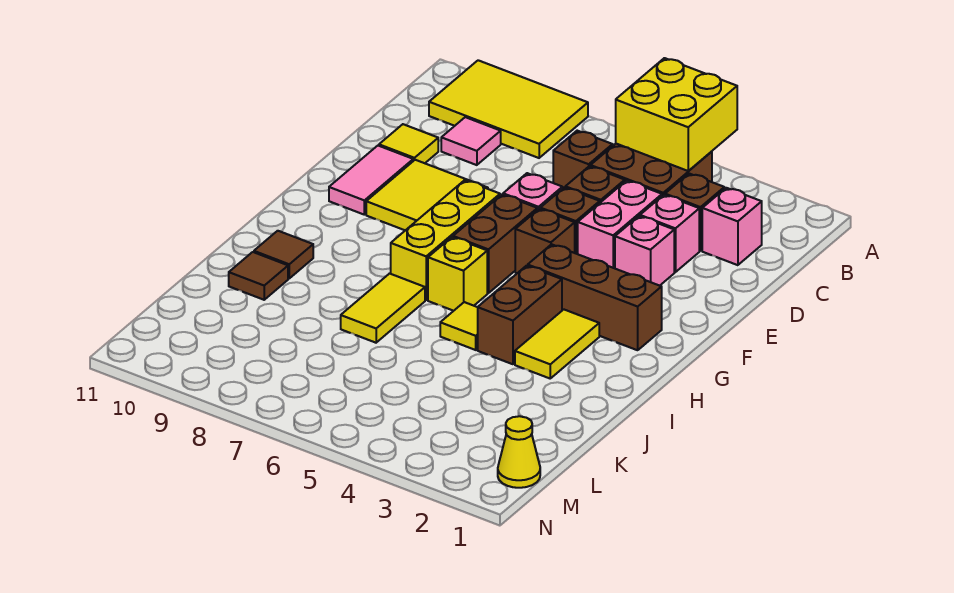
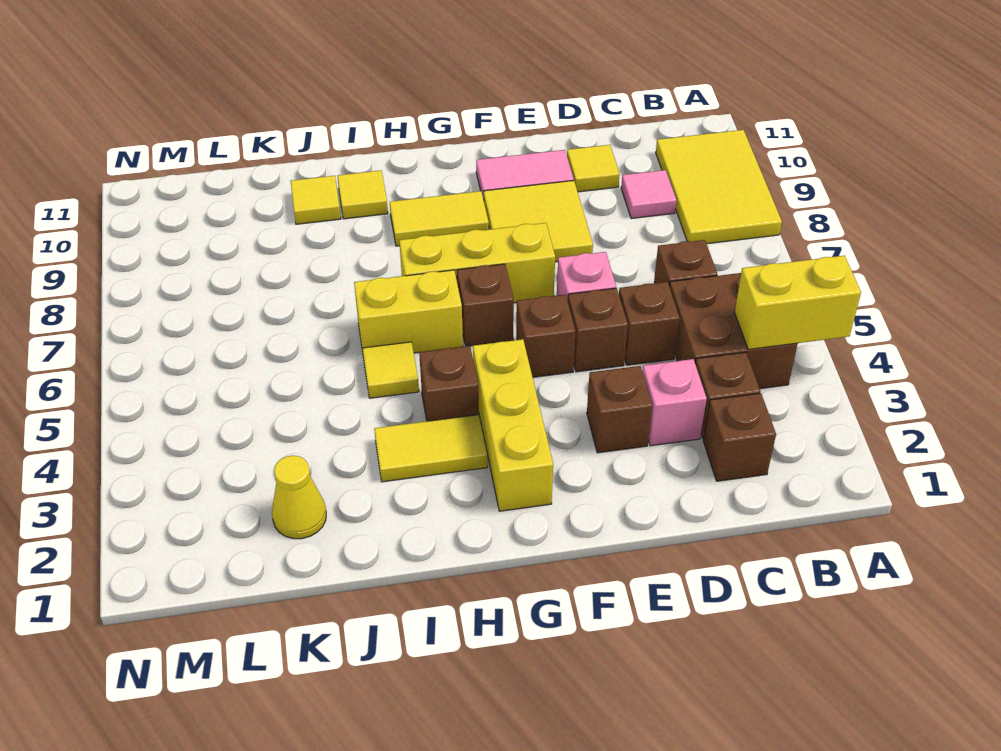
yellow brick A4:B5 level 2 -> yellow brick A4:B4 level 2
pink brick C2 level 1 -> brown brick C2 level 1
pink brick D4:E4 level 1 -> none
pink brick E3 level 1 -> brown brick E3 level 1
brown brick F6:G6 level 1 -> brown brick G6 level 1
brown brick G2:G4 level 1 -> yellow brick G2:G4 level 1
brown brick H4:I4 level 1 -> brown brick H4 level 1
yellow brick H6 level 1 -> yellow brick H6:I6 level 1
yellow tile I7:J7 level 1 -> yellow tile G9:H9 level 1
brown tile I10 level 1 -> yellow tile I10 level 1
brown tile J10 level 1 -> yellow tile J10 level 1
yellow cone M1 level 1 -> yellow cone K2 level 1

